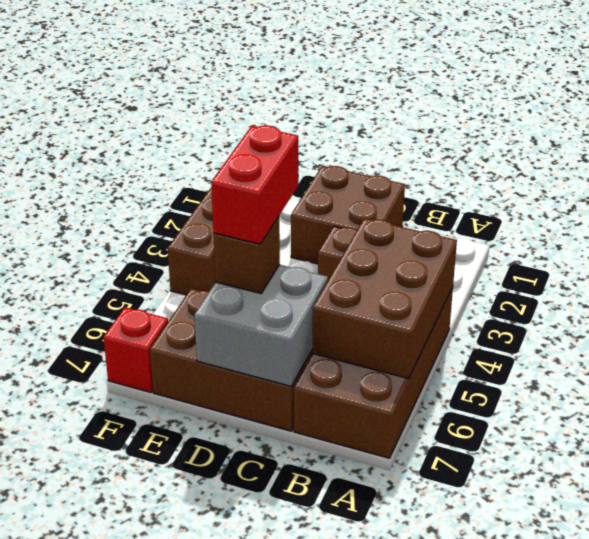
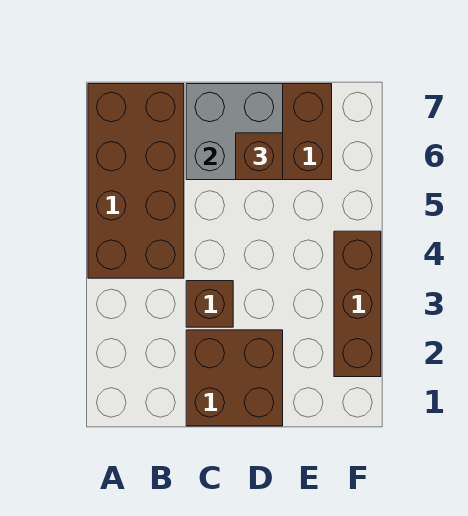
brown brick A4:B6 level 2 -> none
red brick D5:D6 level 4 -> none
red brick F7 level 1 -> none

